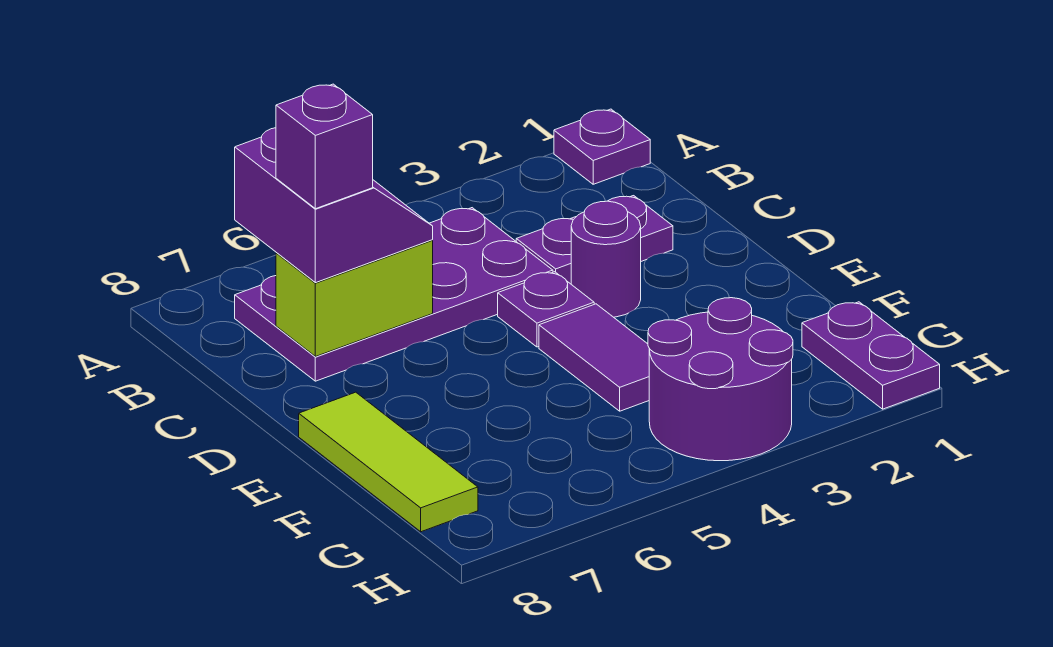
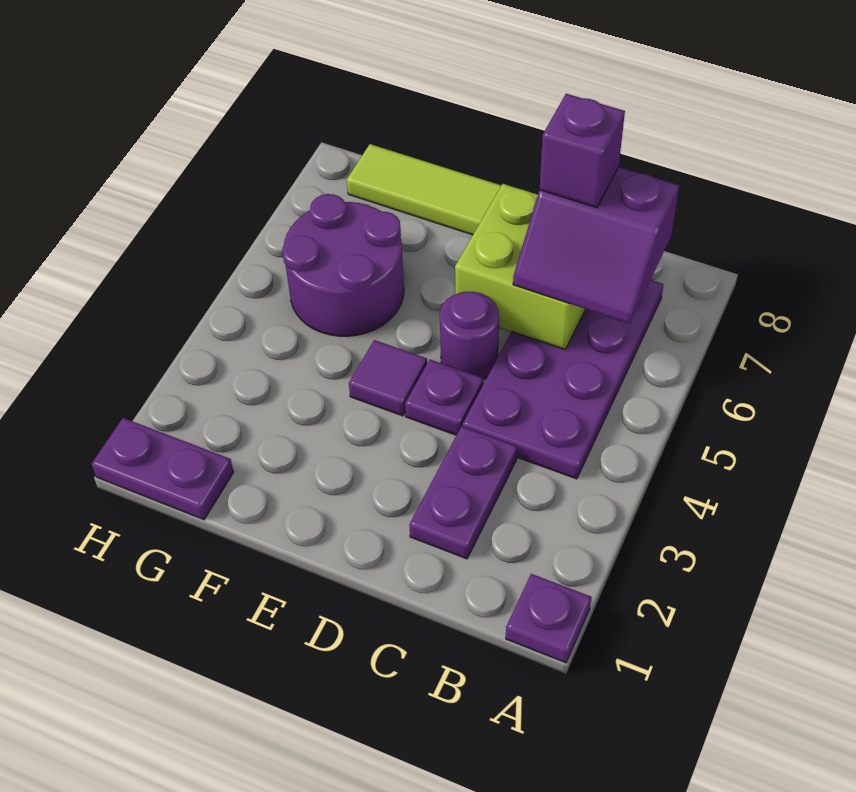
lime brick C6:C7 level 2 -> lime brick C6:D7 level 2
purple round brick D3 level 1 -> purple round brick D5 level 1
purple tile E4:F4 level 1 -> purple tile E4 level 1
purple round brick G3:H4 level 1 -> purple round brick F5:G6 level 1

